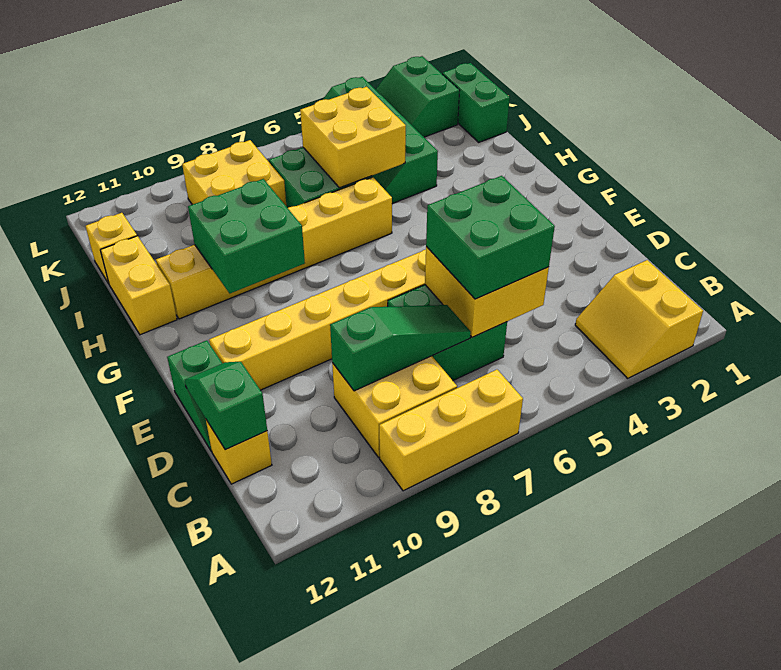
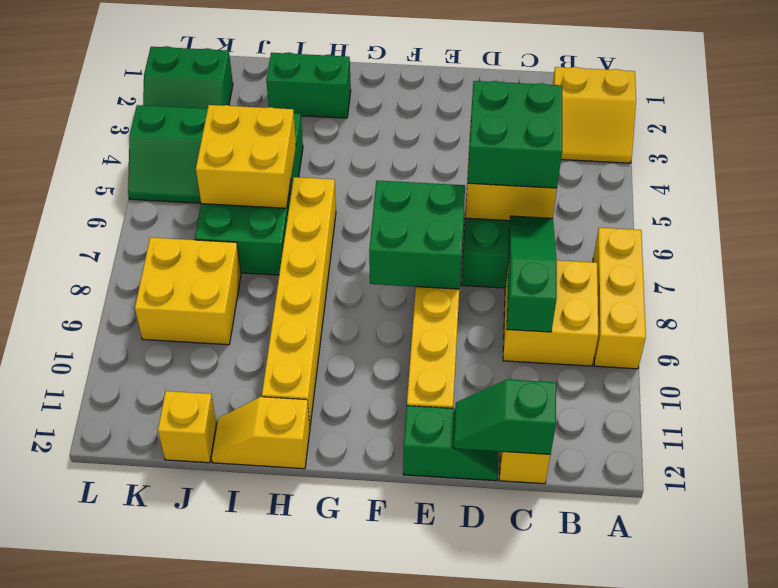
green brick G9:H10 level 2 -> green brick E7:F8 level 2
yellow brick H12:I12 level 1 -> yellow slope H12:I12 level 1 top H
green brick J1:K1 level 1 -> green brick H2:I2 level 1

